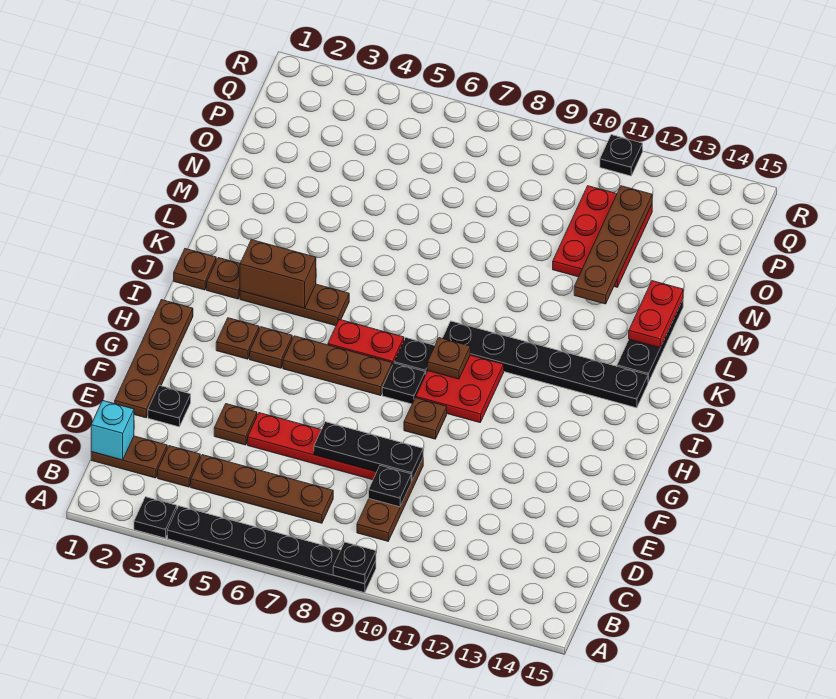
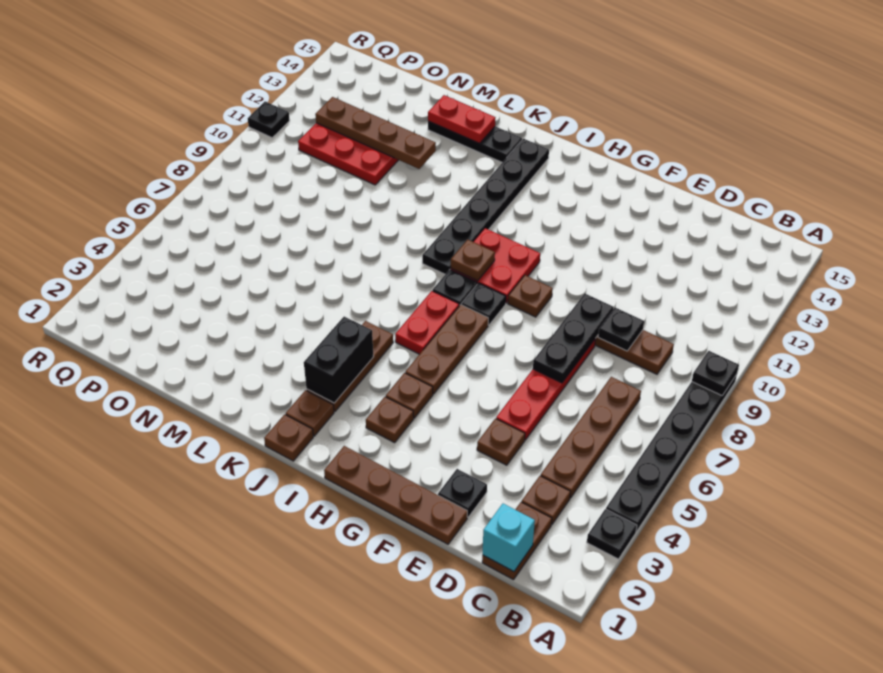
brown brick J3:J4 level 2 -> black brick J3:J4 level 2

